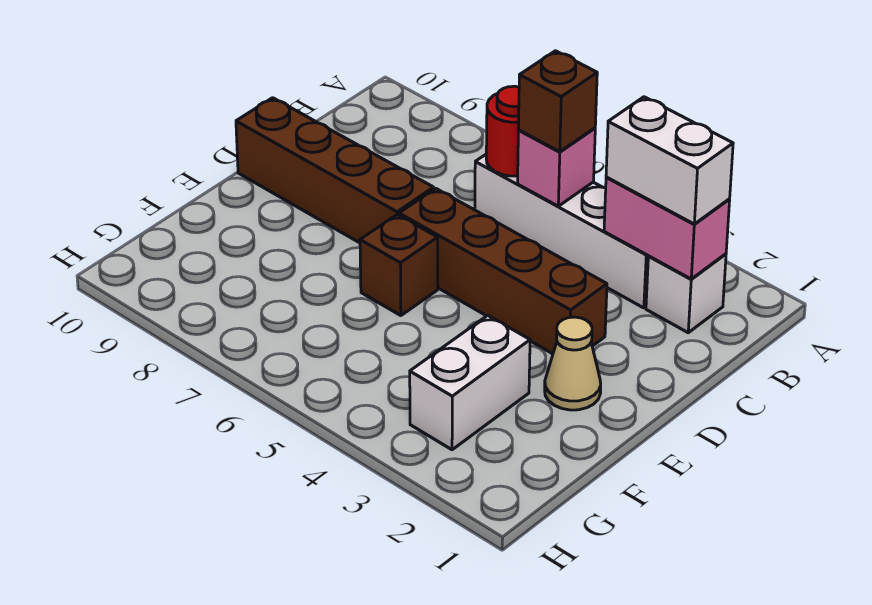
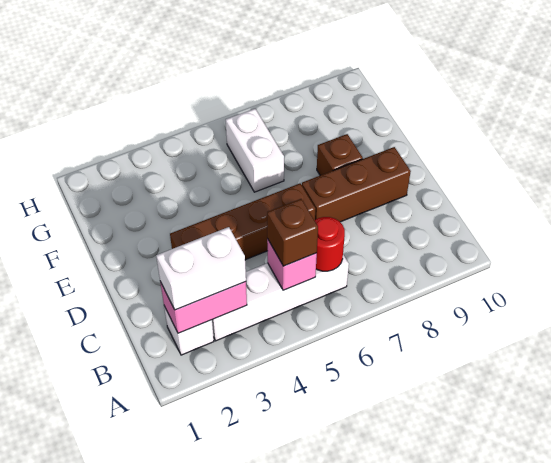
brown brick D7:D10 level 1 -> brown brick D7:D9 level 1
tan cone E2 level 1 -> none
brown brick E6 level 1 -> brown brick E8 level 1
white brick F3:G3 level 1 -> white brick F6:G6 level 1

